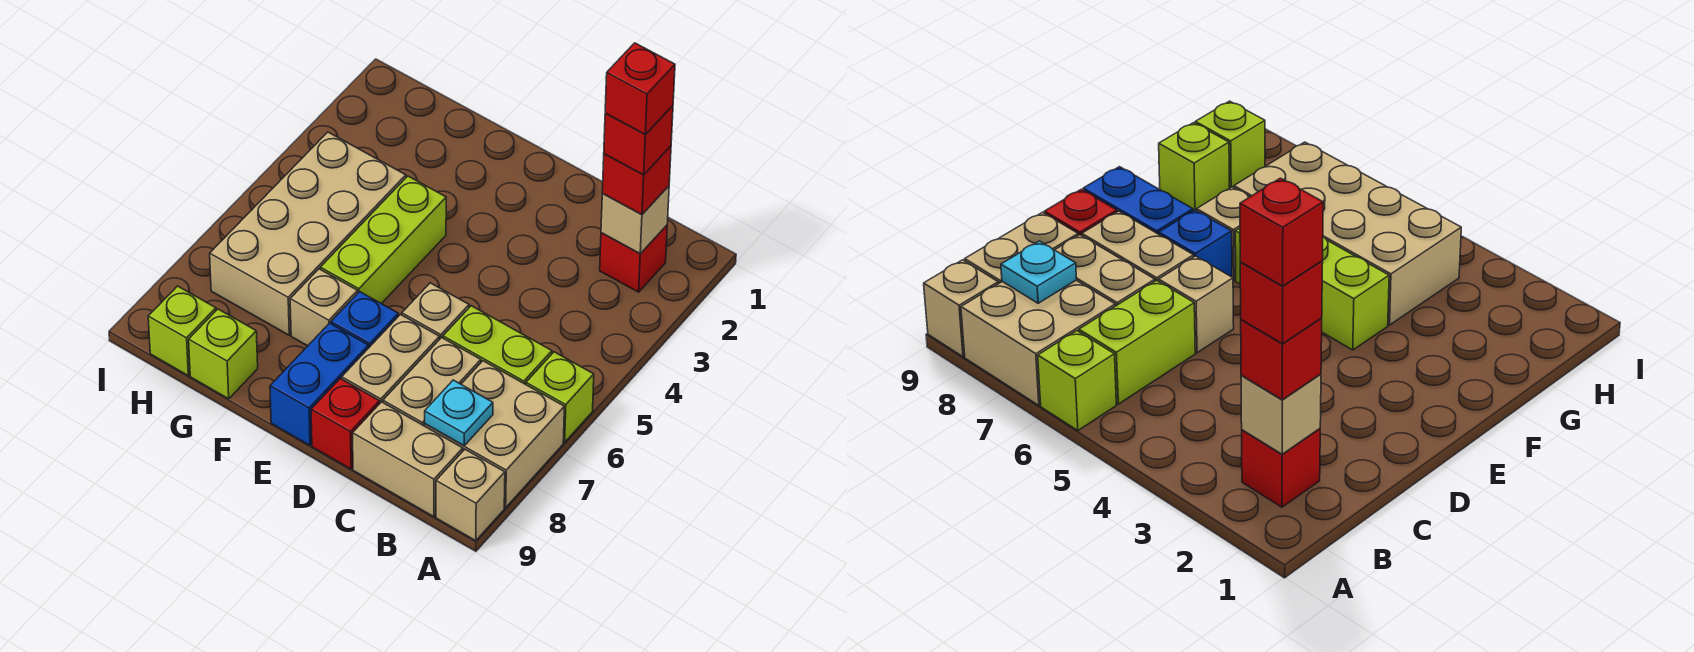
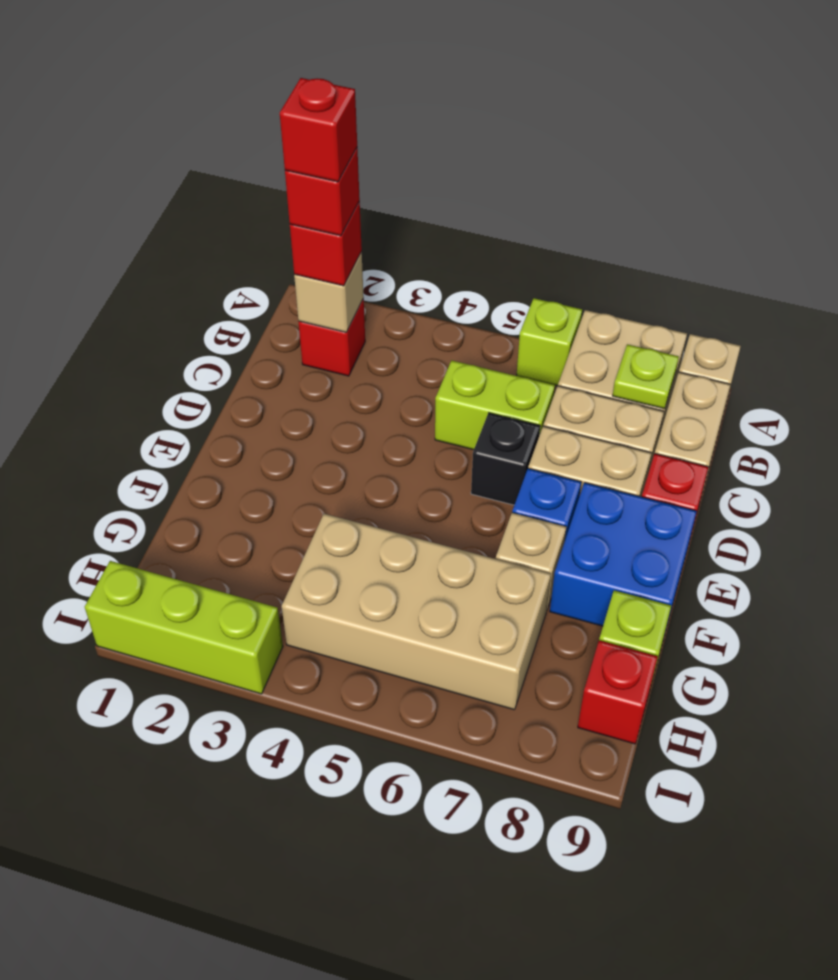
lime brick B6:C6 level 1 -> lime brick C5:C6 level 1
cyan plate B8 level 2 -> lime plate B8 level 2
tan brick D6 level 1 -> black brick D6 level 1
blue brick E8:E9 level 1 -> blue brick E8:F9 level 1
lime brick F4:F6 level 1 -> lime brick I1:I3 level 1
lime brick H9 level 1 -> red brick H9 level 1

